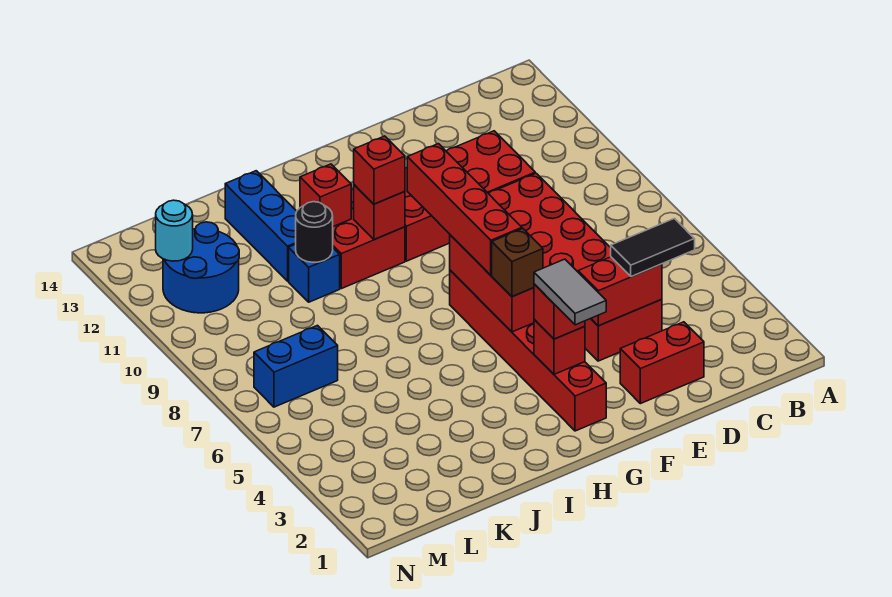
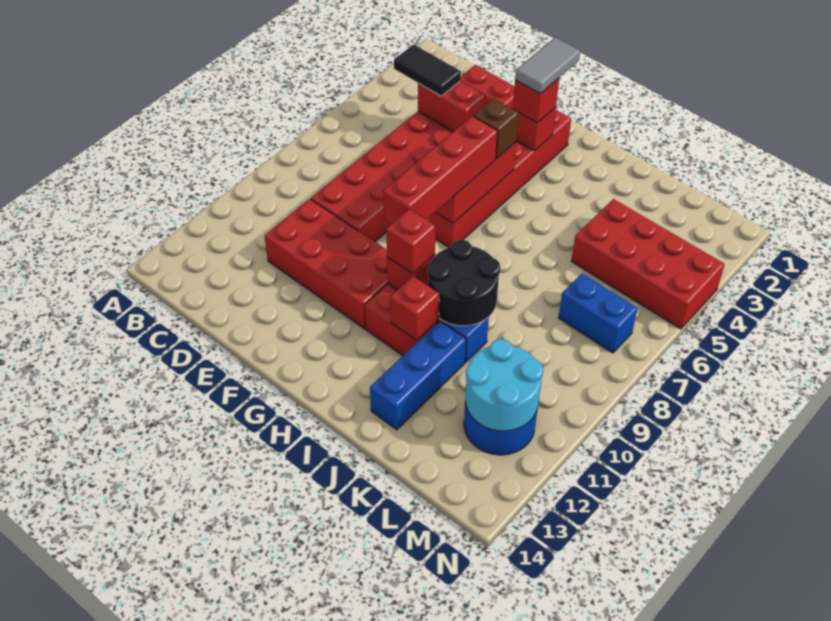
black round brick J10 level 2 -> black round brick I9:J10 level 2
none -> red brick K4:N5 level 1
cyan round brick M12 level 2 -> cyan round brick L11:M12 level 2

